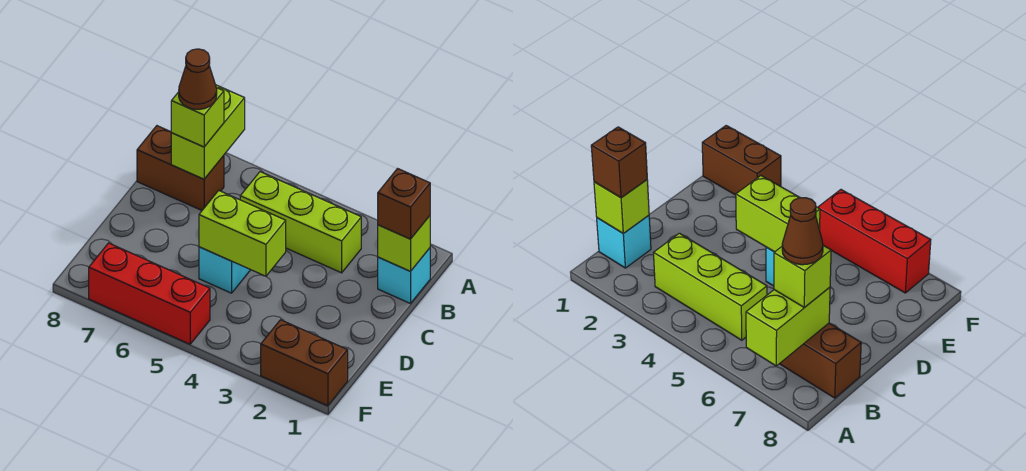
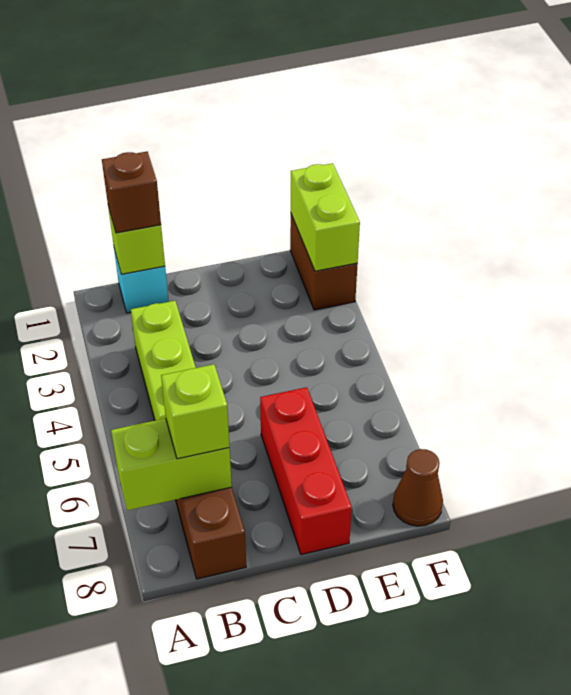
brown cone B7 level 4 -> brown cone F8 level 1
lime brick D4:D5 level 2 -> lime brick F1:F2 level 2
cyan brick D5 level 1 -> none
red brick F5:F7 level 1 -> red brick D6:D8 level 1

